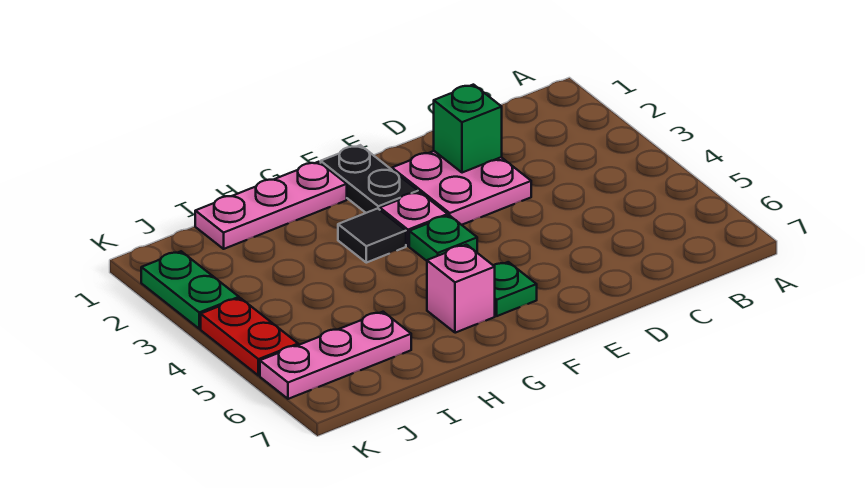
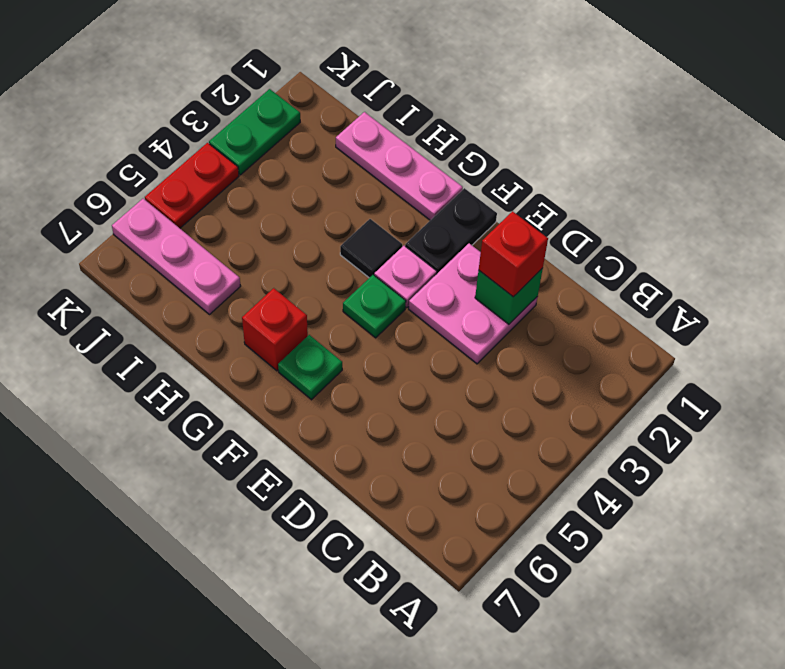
none -> red brick D2 level 3
pink brick G6 level 1 -> red brick G6 level 1

